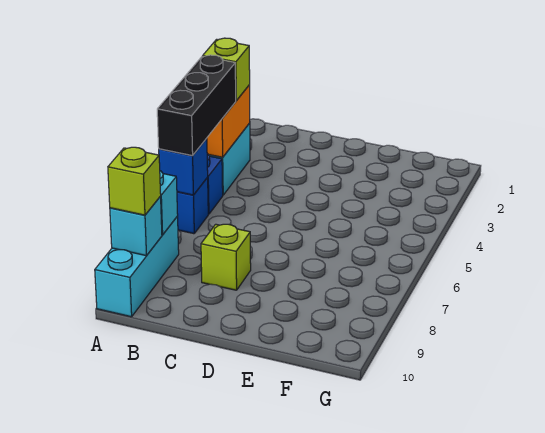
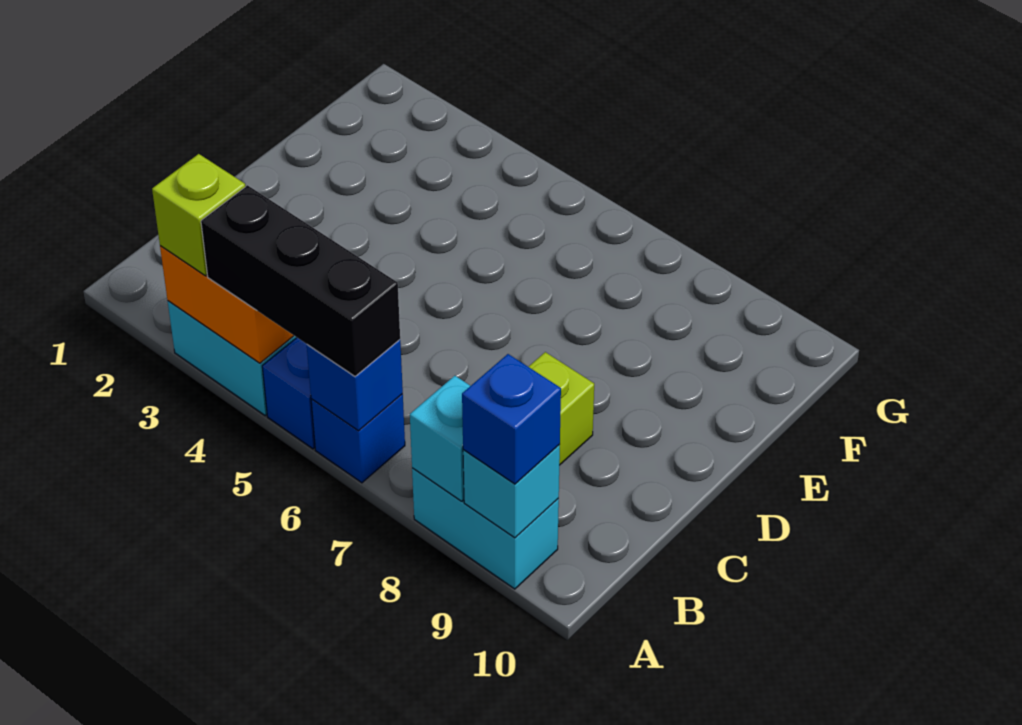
cyan brick A8:A10 level 1 -> cyan brick A8:A9 level 1
lime brick A9 level 3 -> blue brick A9 level 3

